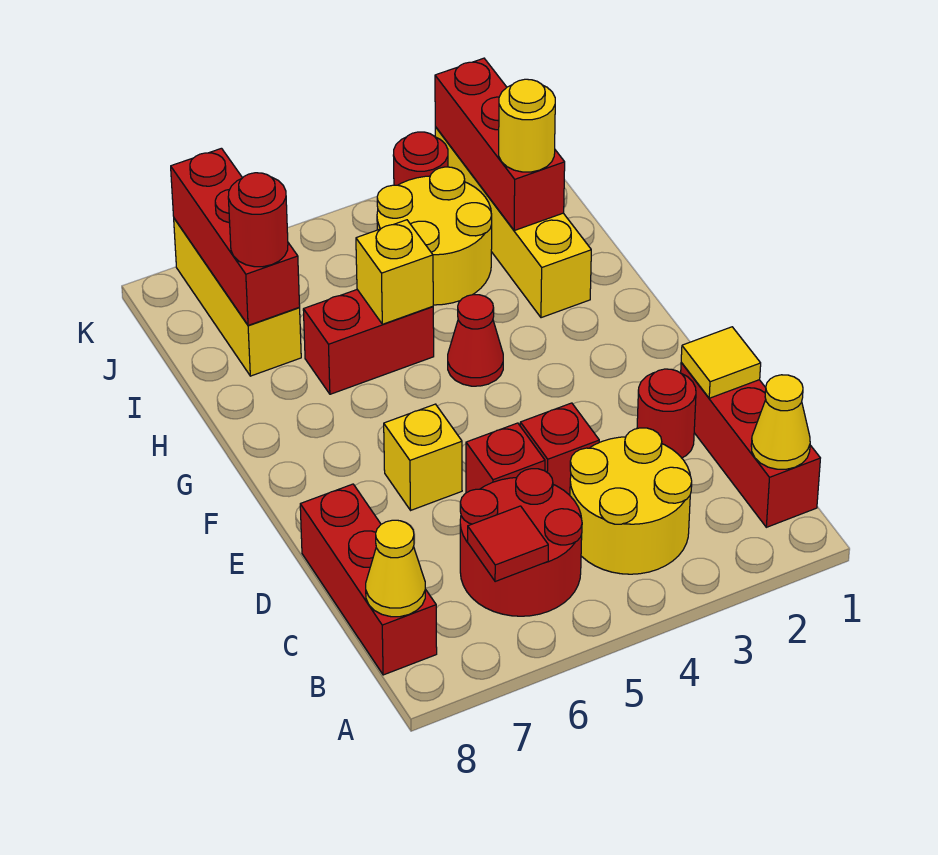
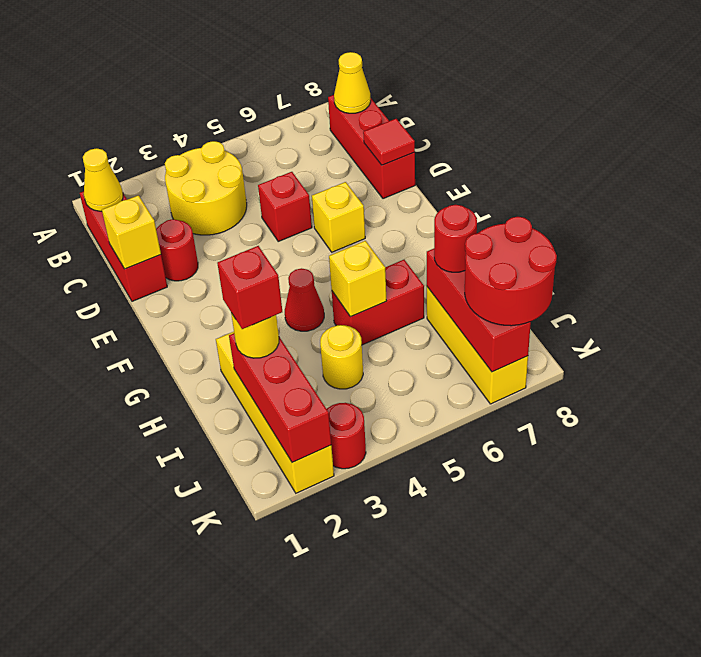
red round brick B5:C6 level 1 -> red round brick J7:K8 level 3
red tile B6 level 2 -> red tile D8 level 2
yellow tile D1 level 2 -> yellow brick D1 level 2
red brick D4 level 1 -> red brick I2 level 4
yellow round brick I3:J4 level 1 -> yellow round brick I4 level 1

